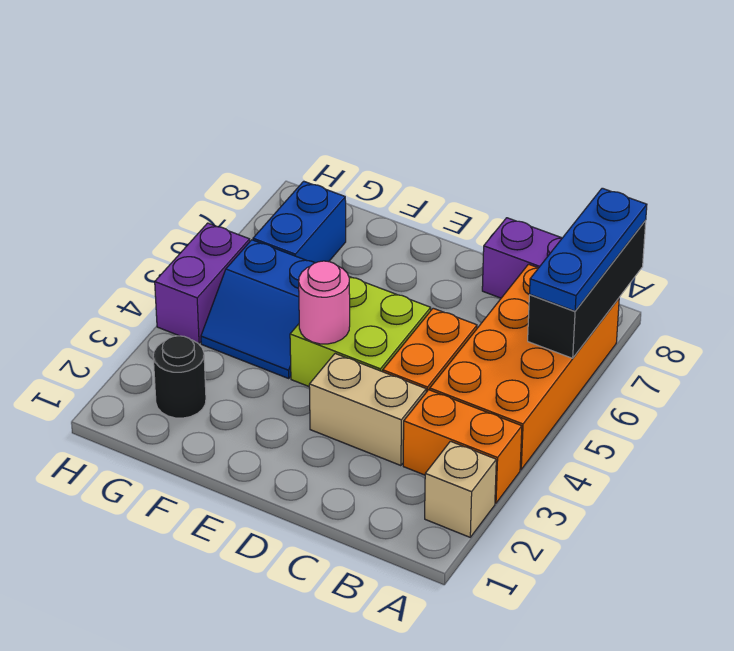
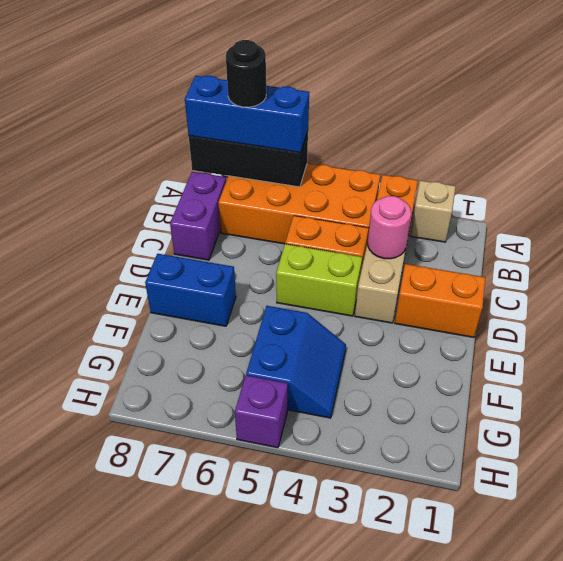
blue plate A6:A8 level 3 -> blue brick A6:A8 level 3
none -> orange brick D1:D2 level 1
lime brick D4:E5 level 1 -> lime brick D4:D5 level 1
pink round brick E4 level 2 -> pink round brick C3 level 2
black round brick G2 level 1 -> black round brick A7 level 4
blue brick G6:G7 level 1 -> blue brick E7:E8 level 1
purple brick H4:H5 level 1 -> purple brick H5 level 1

